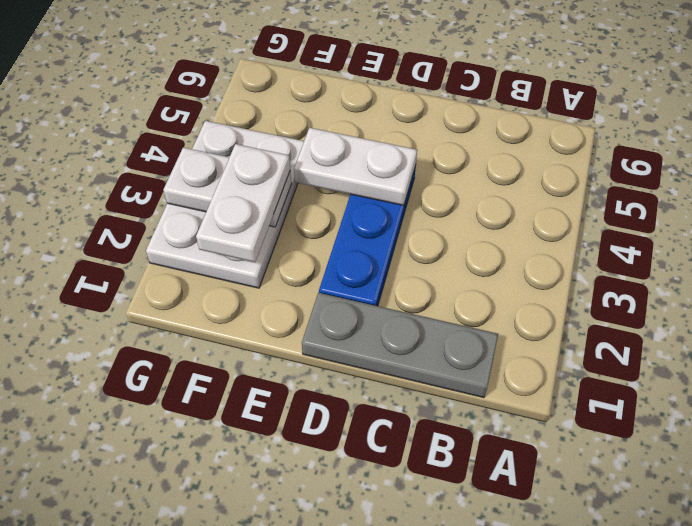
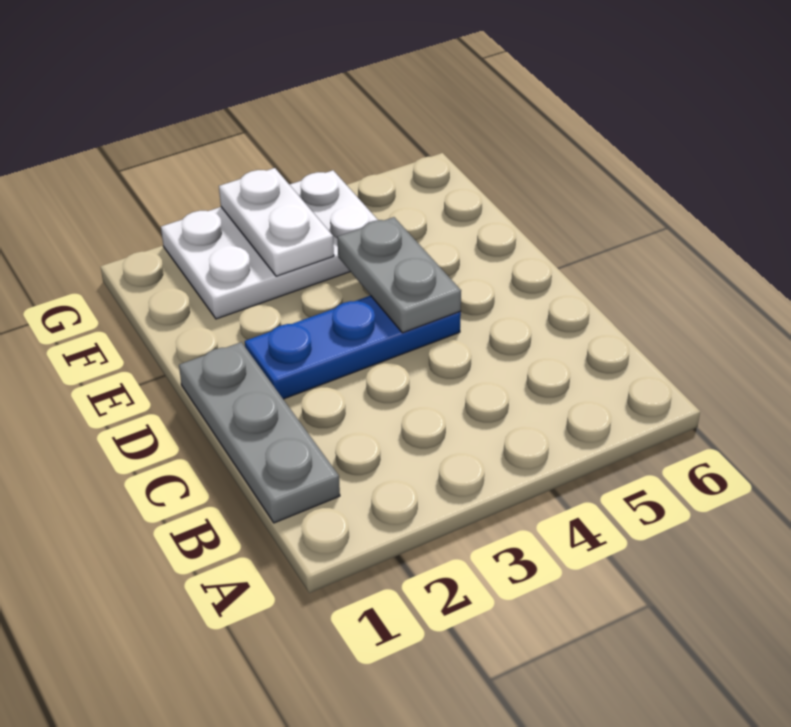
white plate D4:E4 level 2 -> grey plate D4:E4 level 2
white plate F2:F3 level 3 -> none

